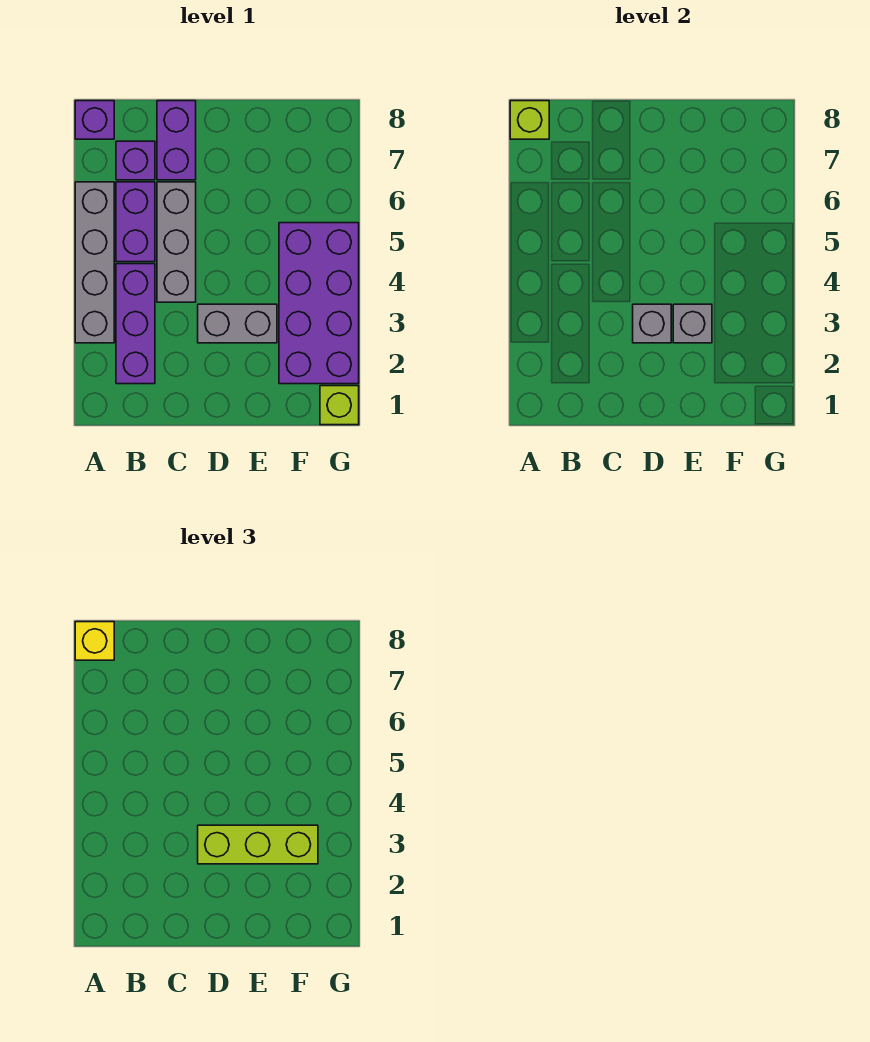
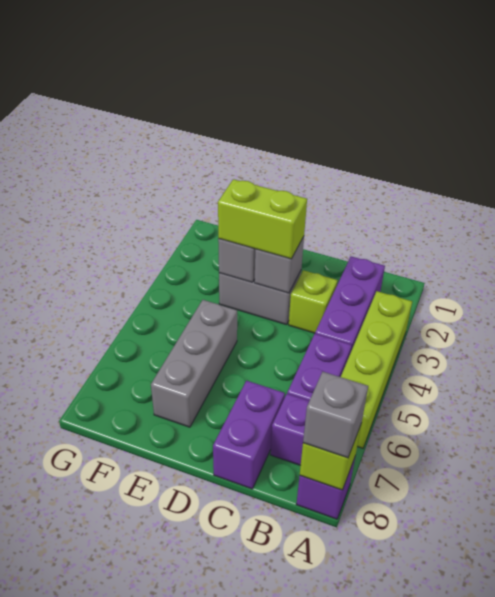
grey brick A3:A6 level 1 -> lime brick A3:A6 level 1
yellow brick A8 level 3 -> grey brick A8 level 3
grey brick C4:C6 level 1 -> grey brick E5:E7 level 1
lime brick D3:F3 level 3 -> lime brick D3:E3 level 3
purple brick F2:G5 level 1 -> none
lime brick G1 level 1 -> lime brick C3 level 1

